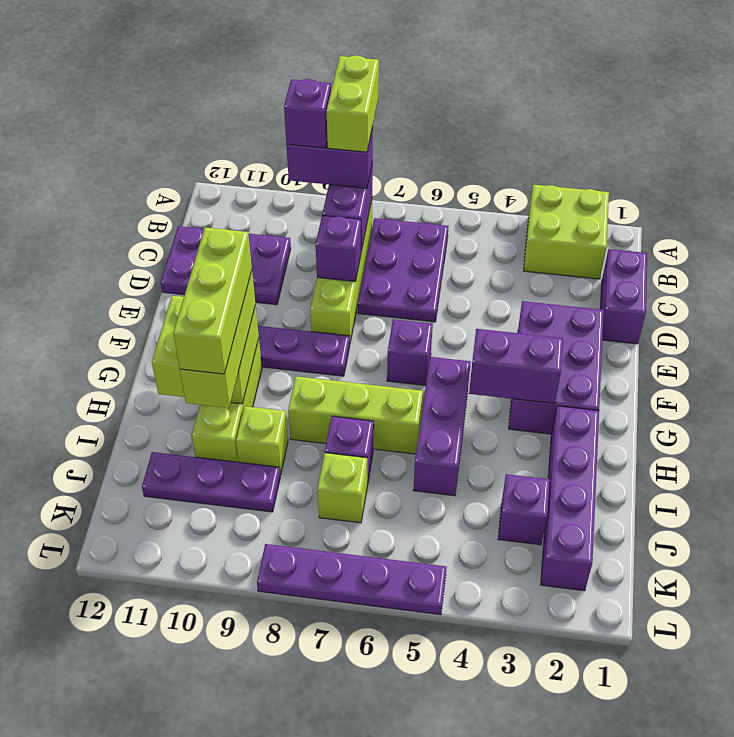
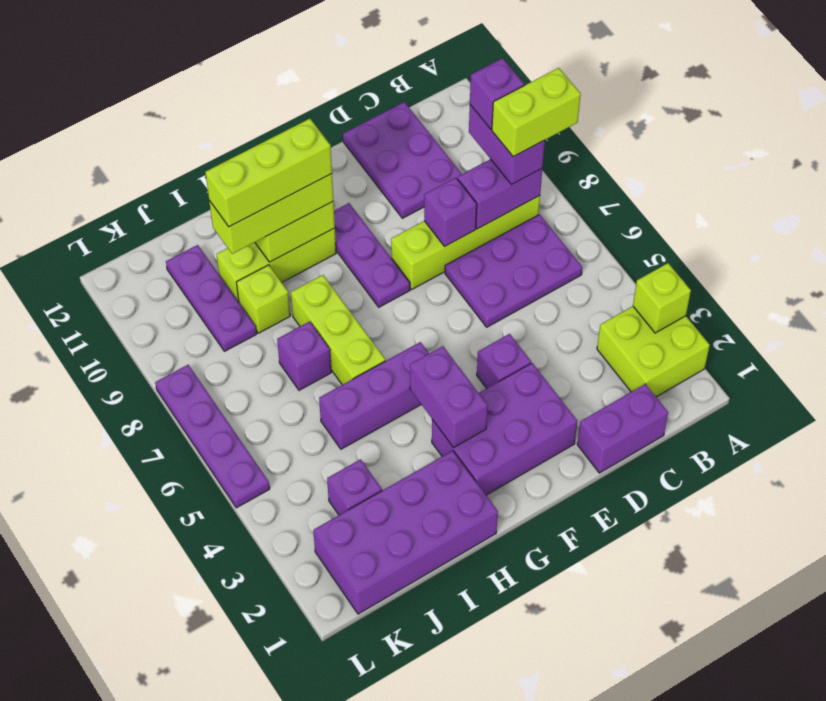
purple brick F6 level 1 -> purple brick E4 level 1
purple brick H2:K2 level 1 -> purple brick H1:K2 level 1
lime brick J7 level 1 -> lime brick A3 level 2

